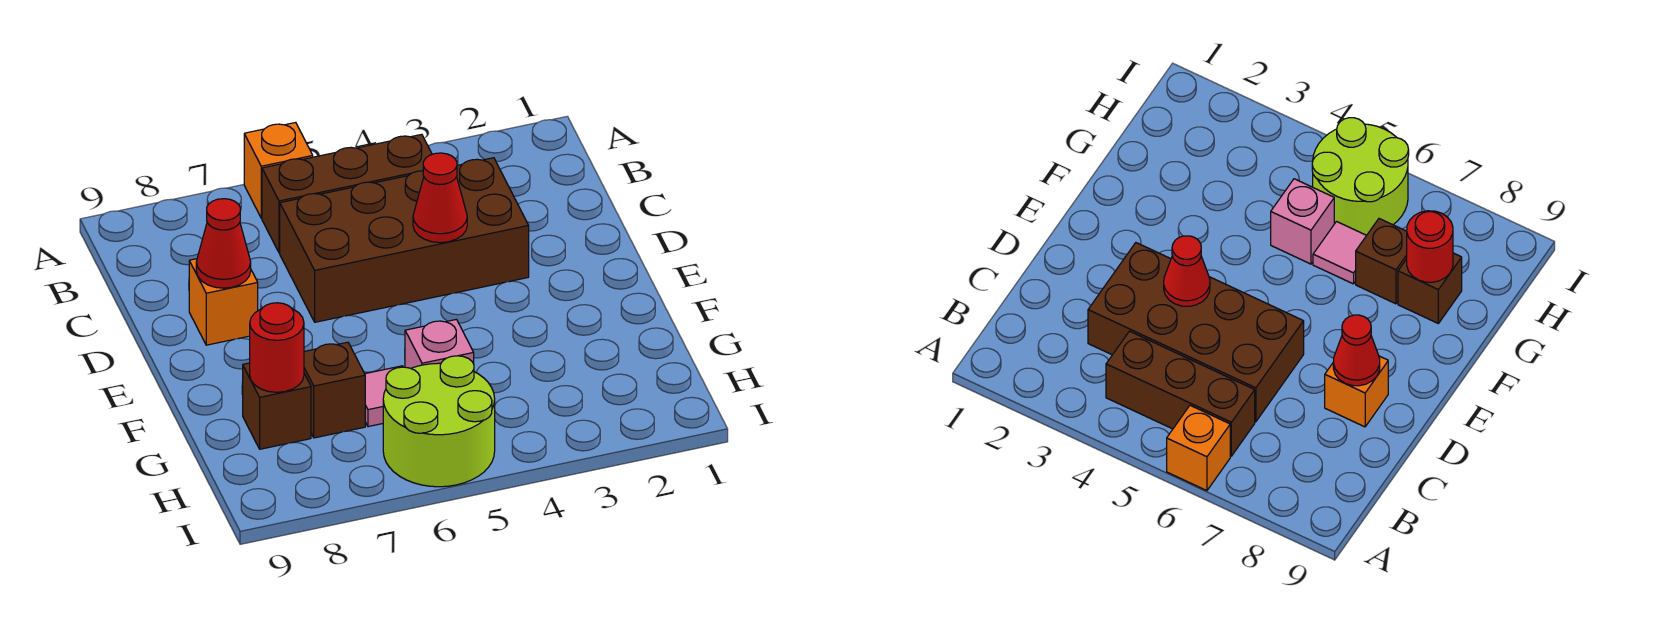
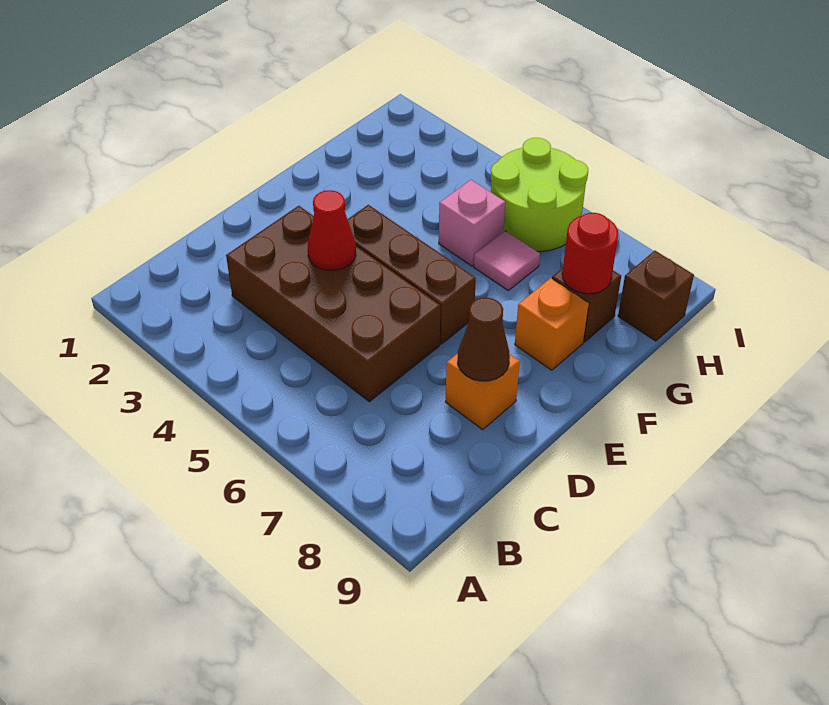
orange brick A6 level 1 -> orange brick F8 level 1
brown brick B4:B6 level 1 -> brown brick E4:E6 level 1
red cone D8 level 2 -> brown cone D8 level 2
brown brick G7 level 1 -> brown brick H9 level 1

